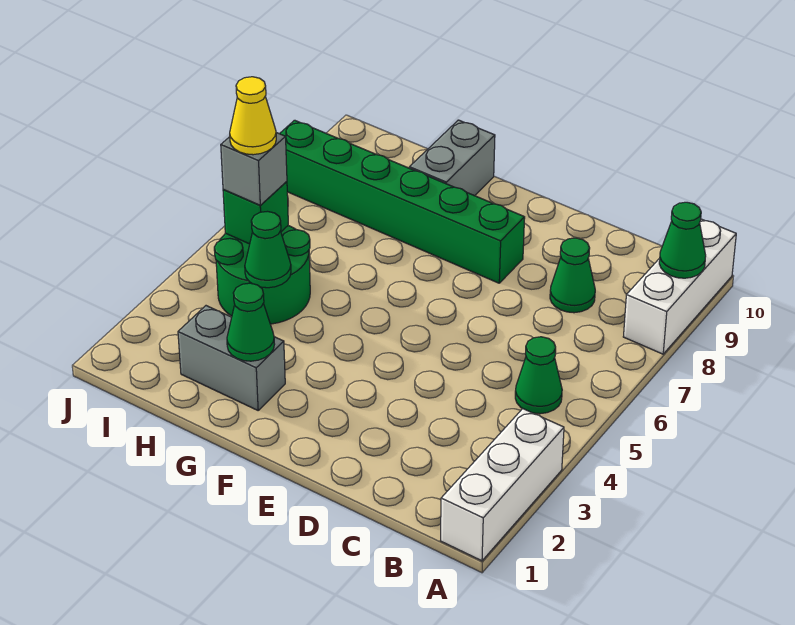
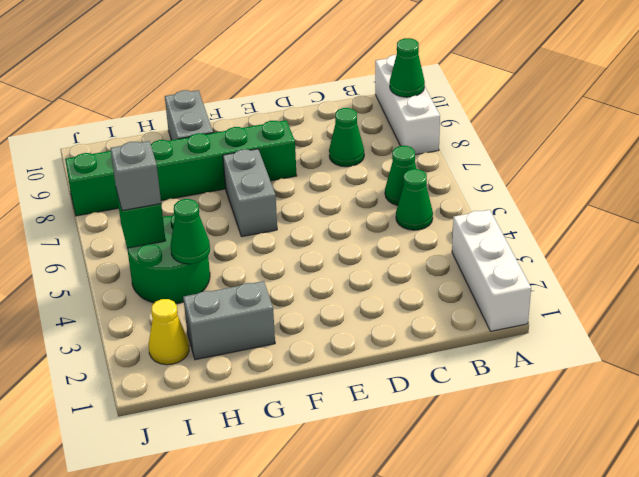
none -> grey brick F6:F7 level 1
green cone G2 level 2 -> green cone B6 level 1
yellow cone I5 level 4 -> yellow cone I2 level 1

